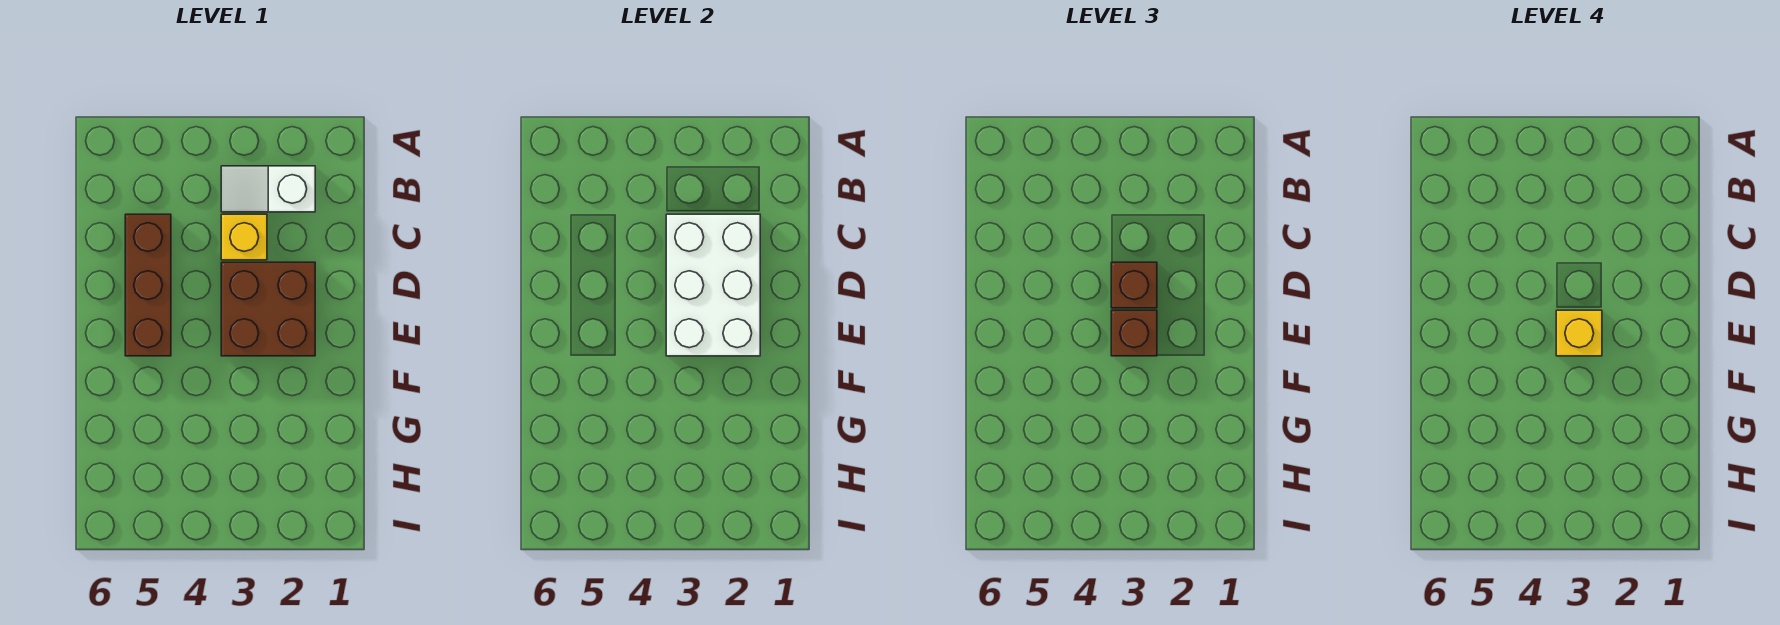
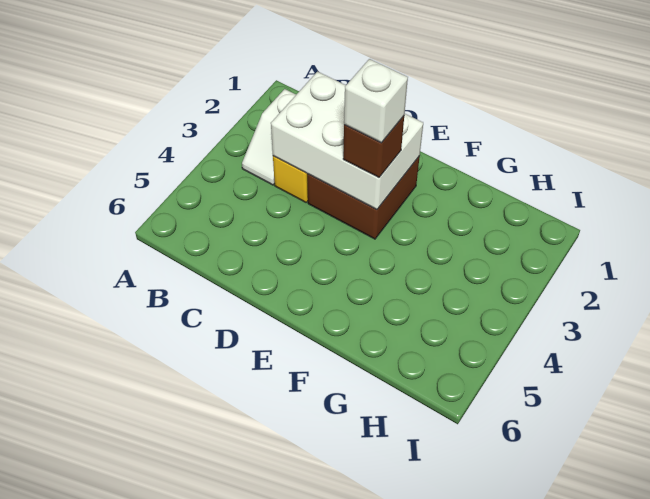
brown brick C5:E5 level 1 -> none
brown brick D3 level 3 -> none
yellow brick E3 level 4 -> white brick E3 level 4

